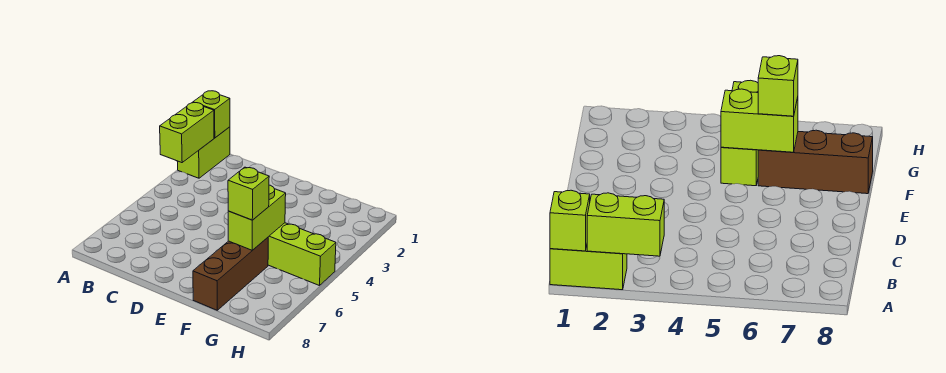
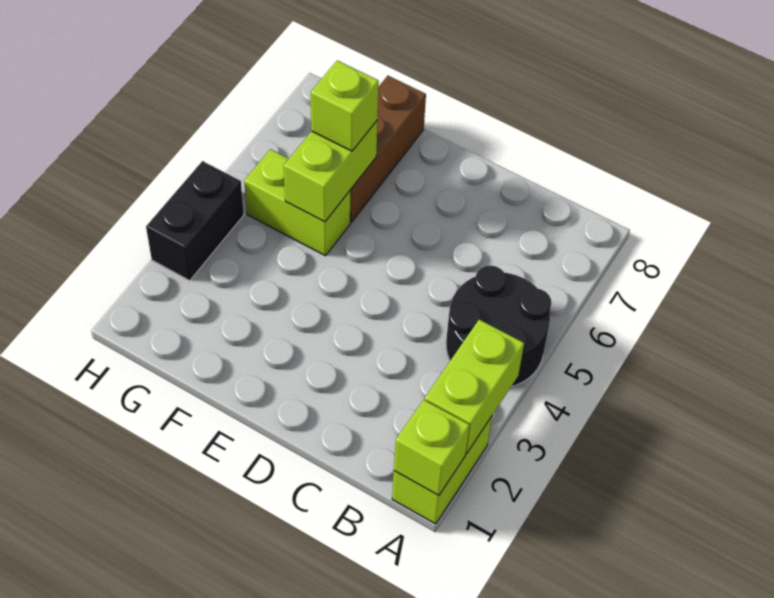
none -> black round brick A4:B5 level 1
lime brick F5:H5 level 1 -> lime brick F5:G5 level 1
none -> black brick H3:H4 level 1

